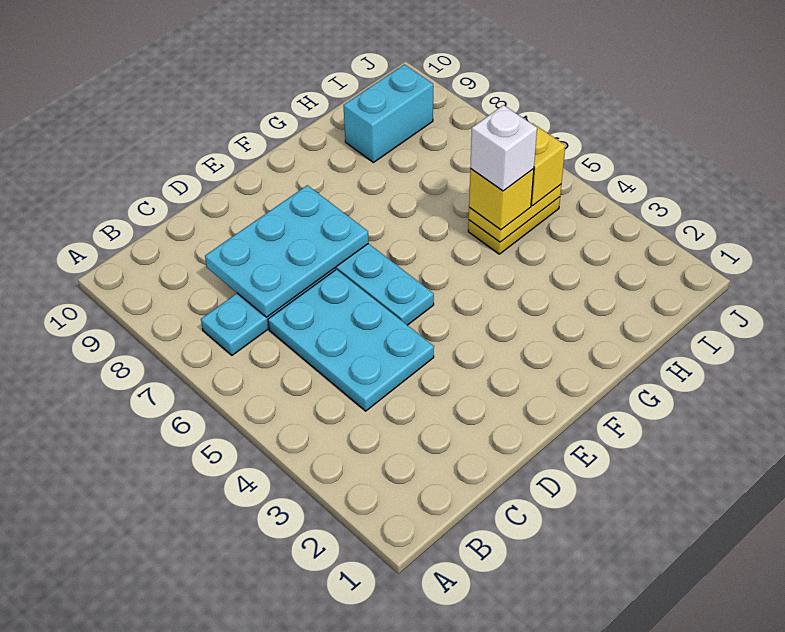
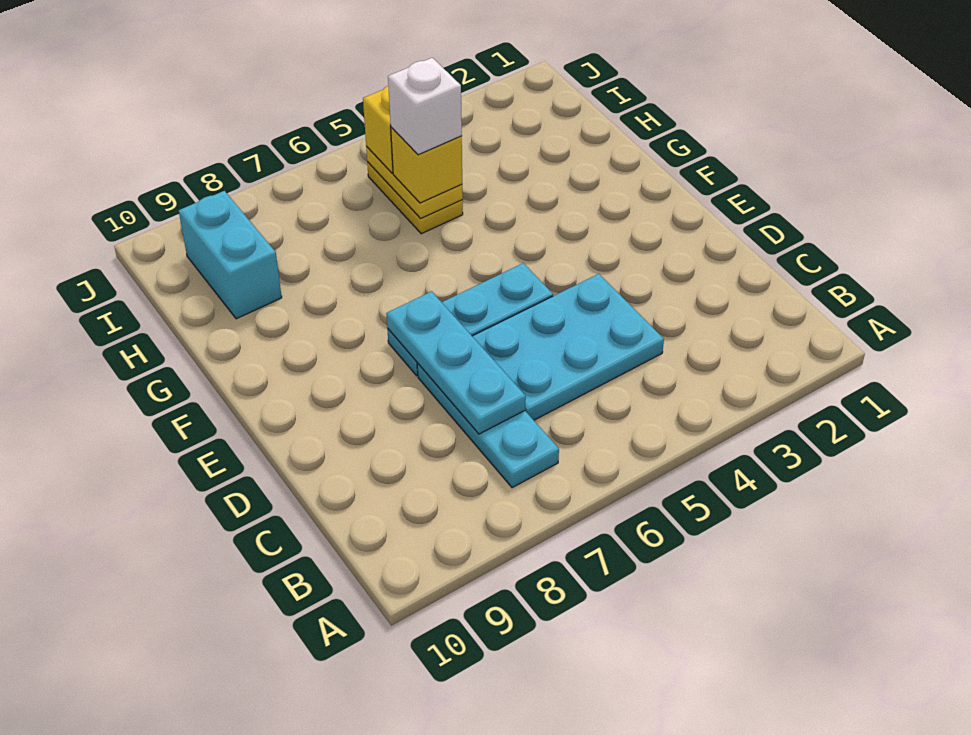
cyan plate C7:E8 level 2 -> cyan plate C7:E7 level 2

